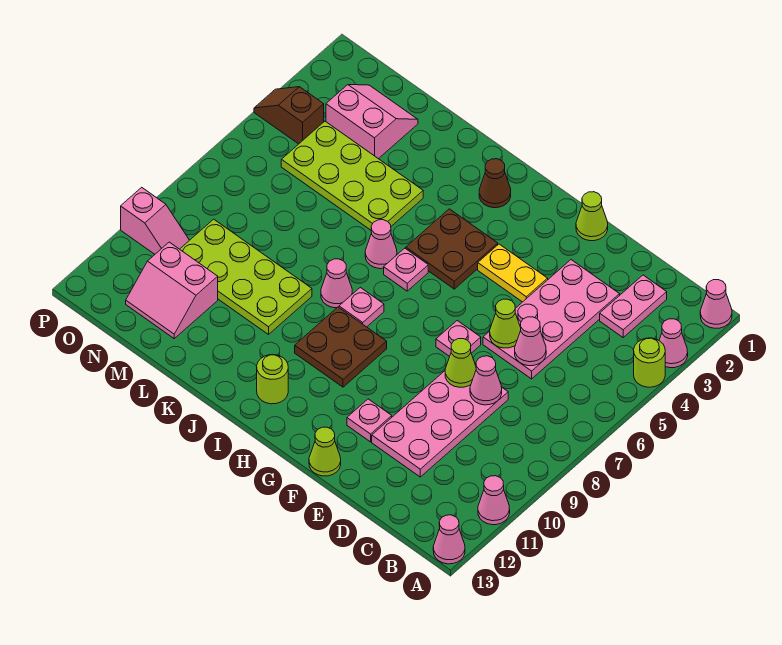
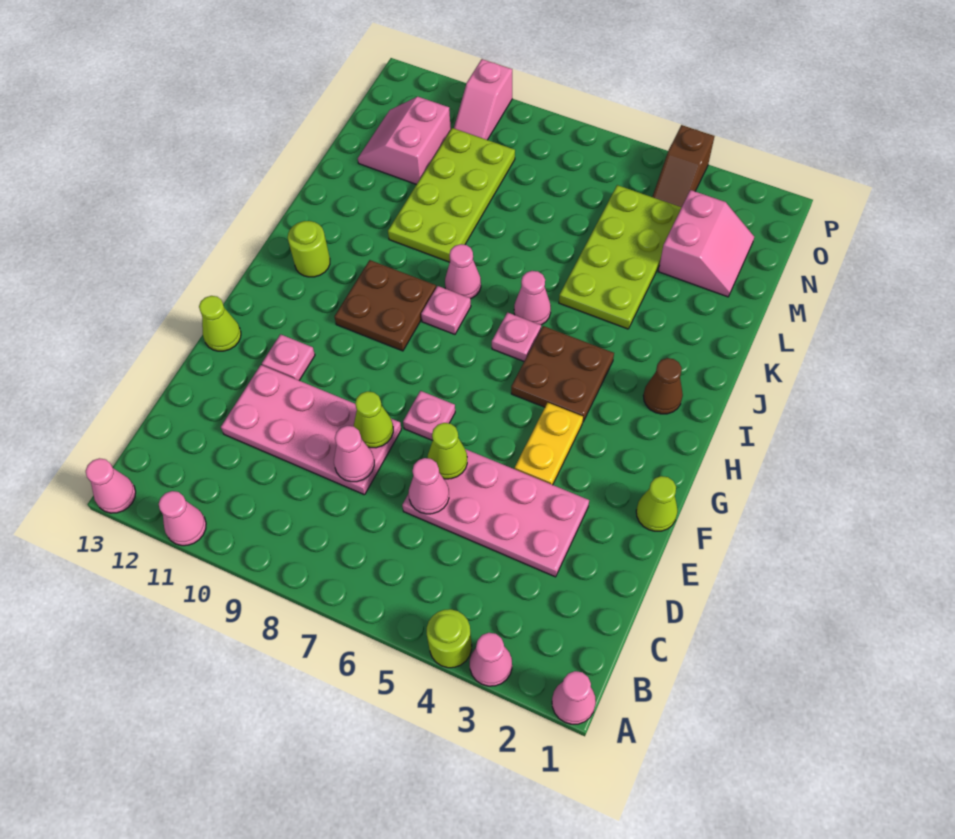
pink plate C2:C3 level 1 -> none
brown slope O4:P4 level 1 top O -> brown slope O4:P4 level 1 top P

